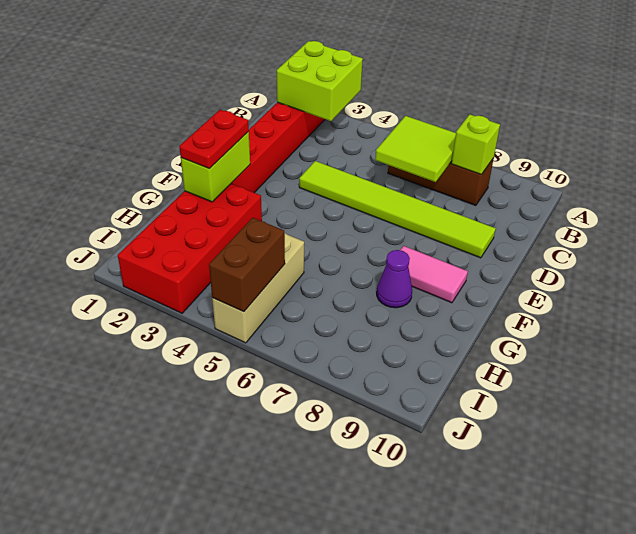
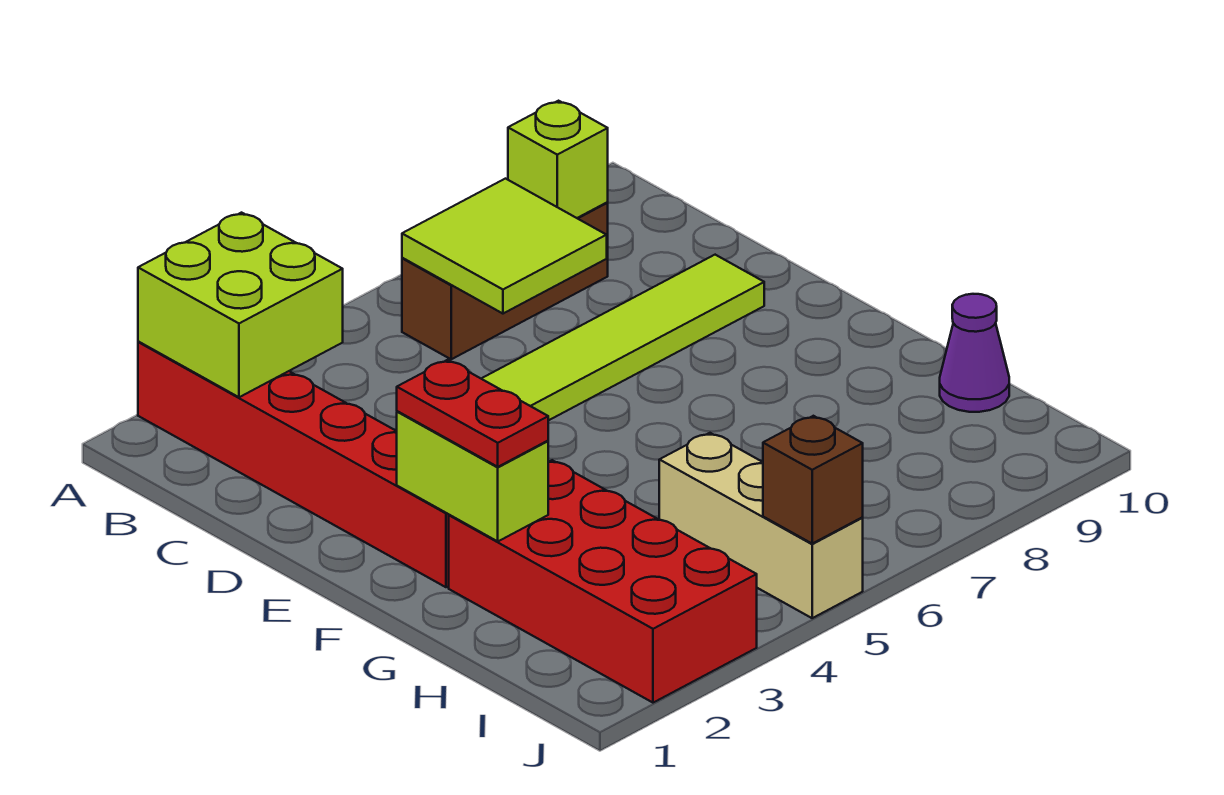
pink tile F8:F9 level 1 -> none
purple cone G8 level 1 -> purple cone H10 level 1
brown brick I5:J5 level 2 -> brown brick J5 level 2

